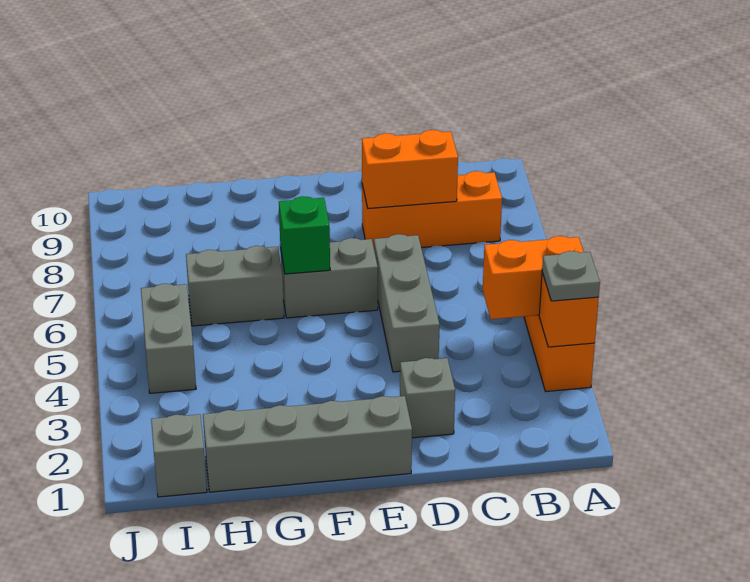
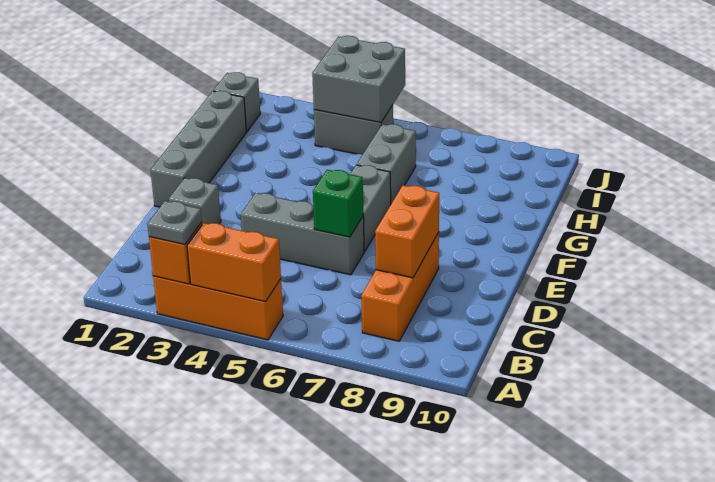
orange brick A4:B4 level 2 -> orange brick A4:A5 level 2
green brick F6 level 2 -> green brick D6 level 2
none -> grey brick I4:J5 level 2

